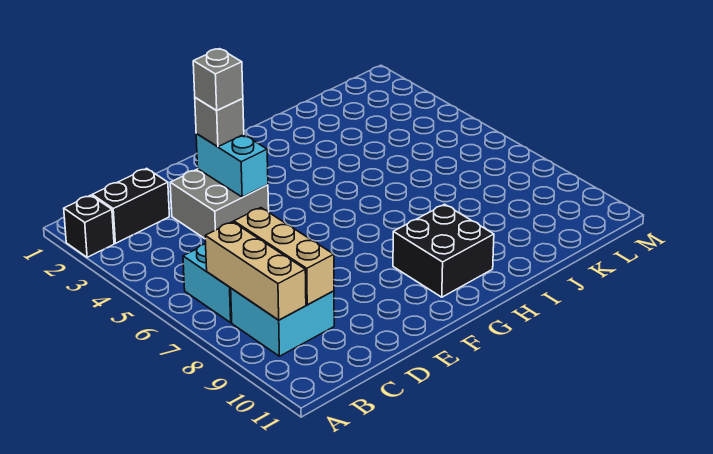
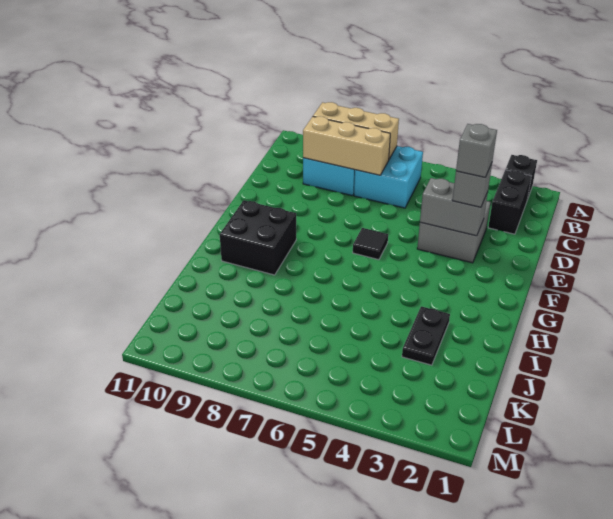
cyan brick E3:E4 level 2 -> grey brick E3:E4 level 2
none -> black tile F6 level 1
none -> black plate I3:J3 level 1

